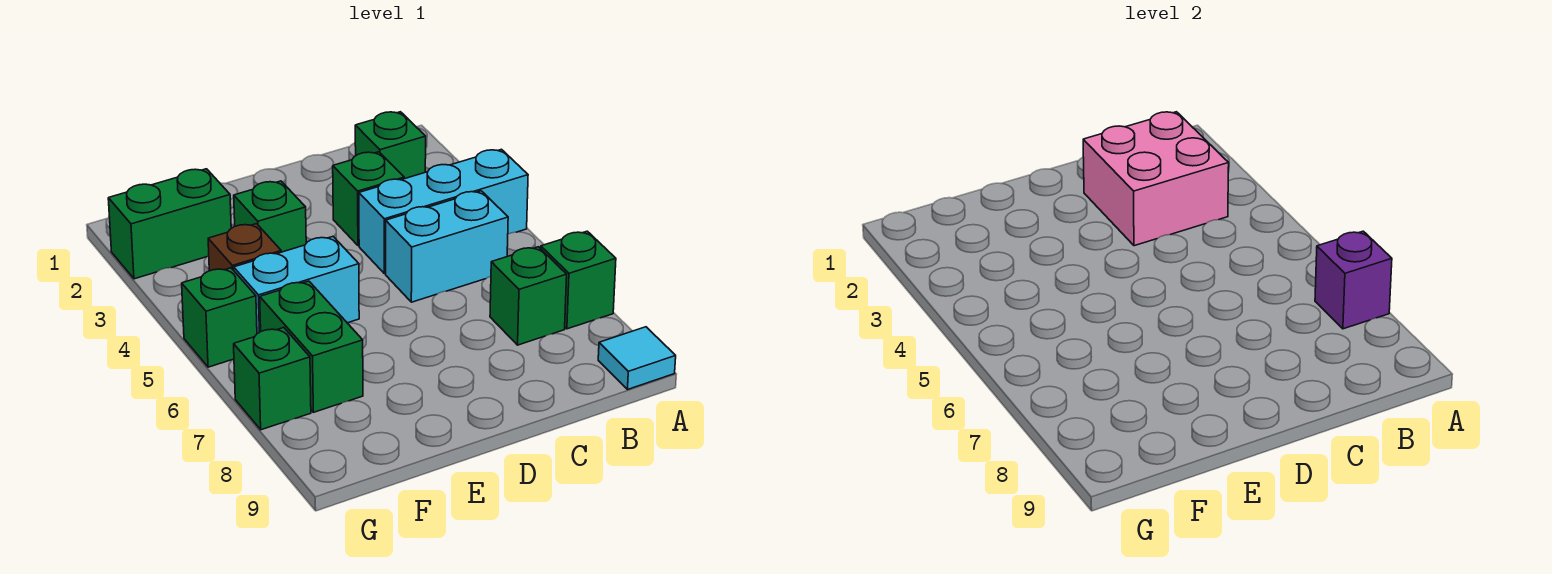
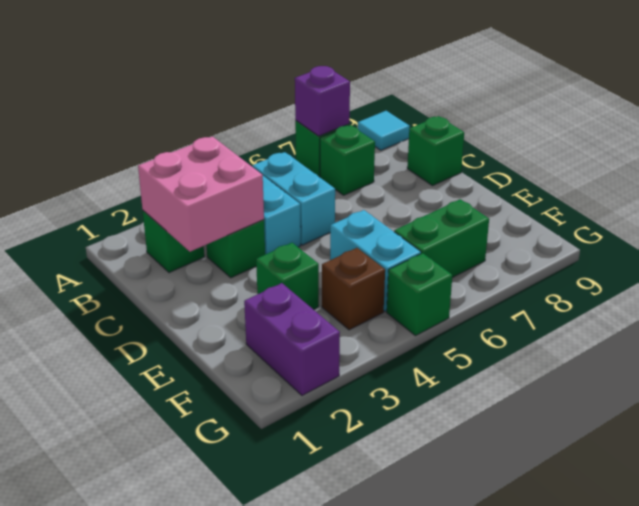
green brick F2:G2 level 1 -> purple brick F2:G2 level 1
green brick G7 level 1 -> green brick C9 level 1

